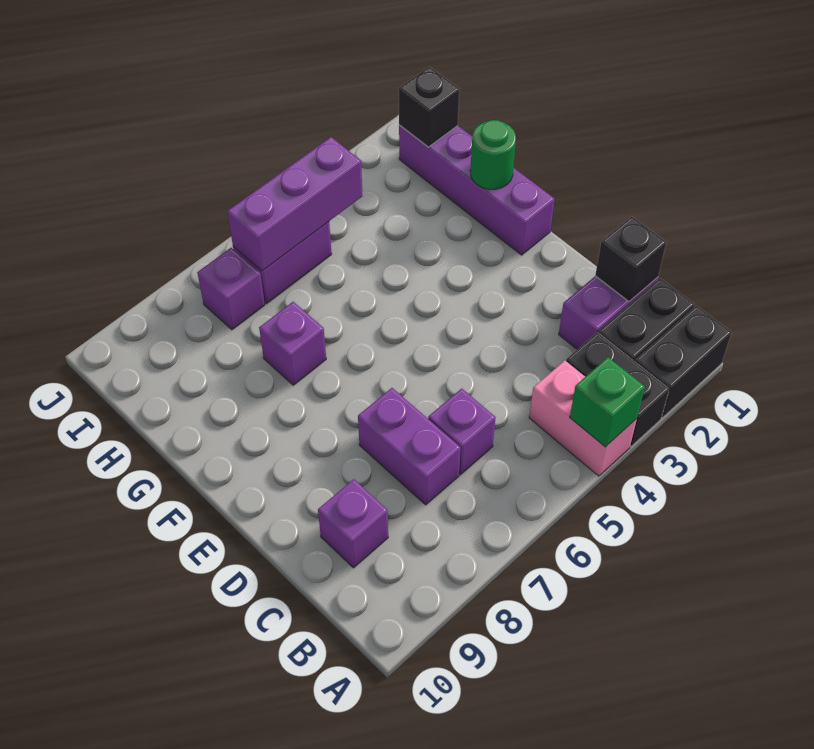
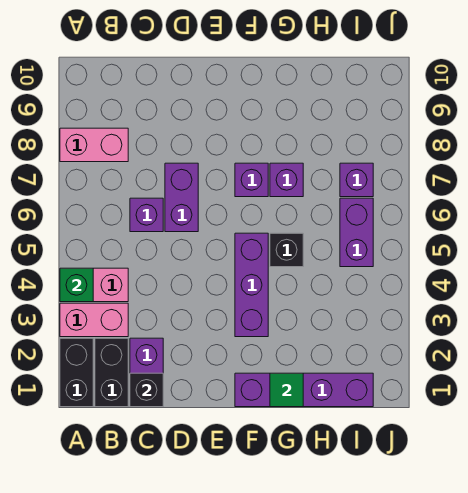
black brick A3:B3 level 1 -> pink brick A3:B3 level 1
none -> pink brick A8:B8 level 1
purple brick C7:D7 level 1 -> purple brick D6:D7 level 1
purple brick C9 level 1 -> purple brick F7 level 1
green round brick G1 level 2 -> green tile G1 level 2
black brick I1 level 2 -> black brick G5 level 1
purple brick I4:I6 level 2 -> purple brick F3:F5 level 1

